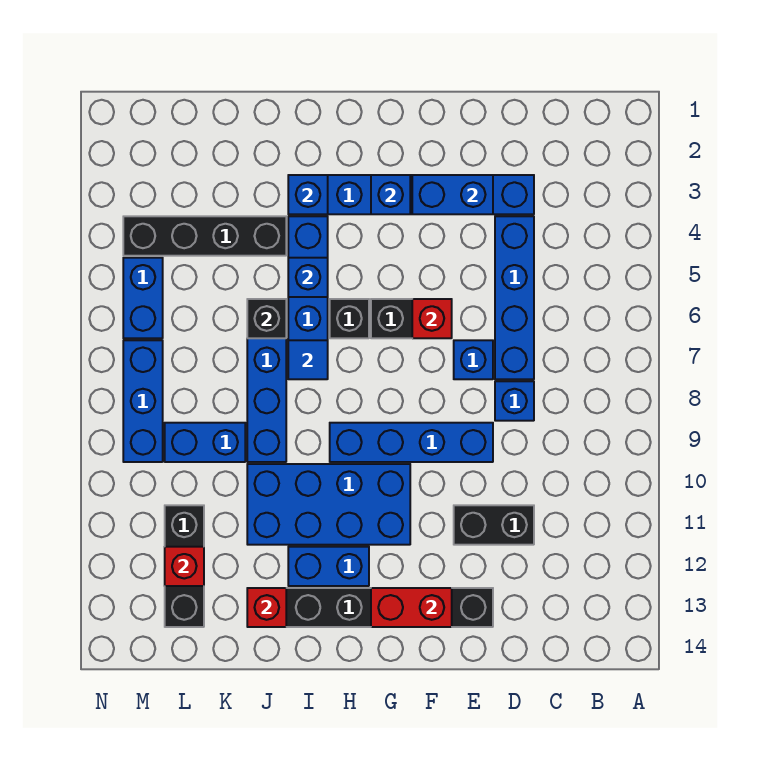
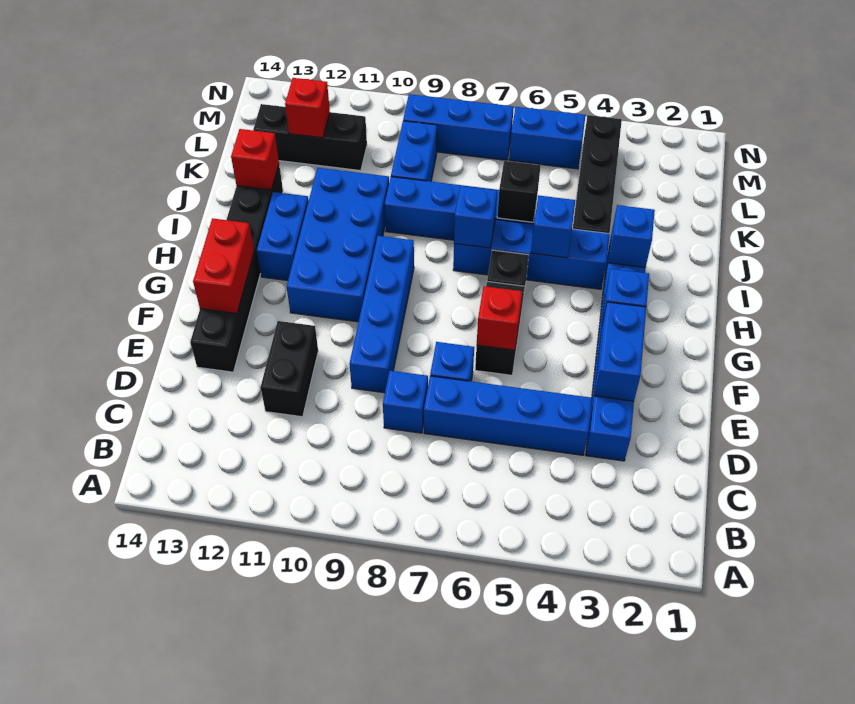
blue tile I7 level 2 -> blue brick I7 level 2

